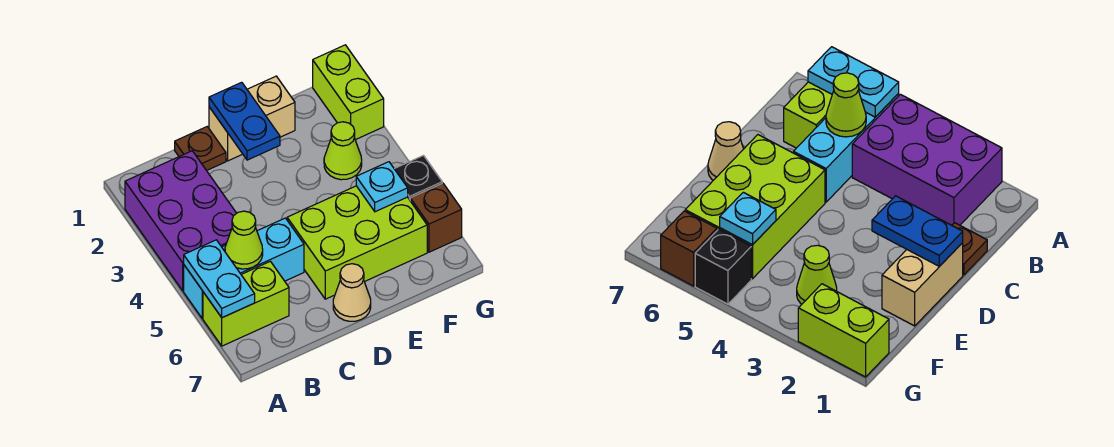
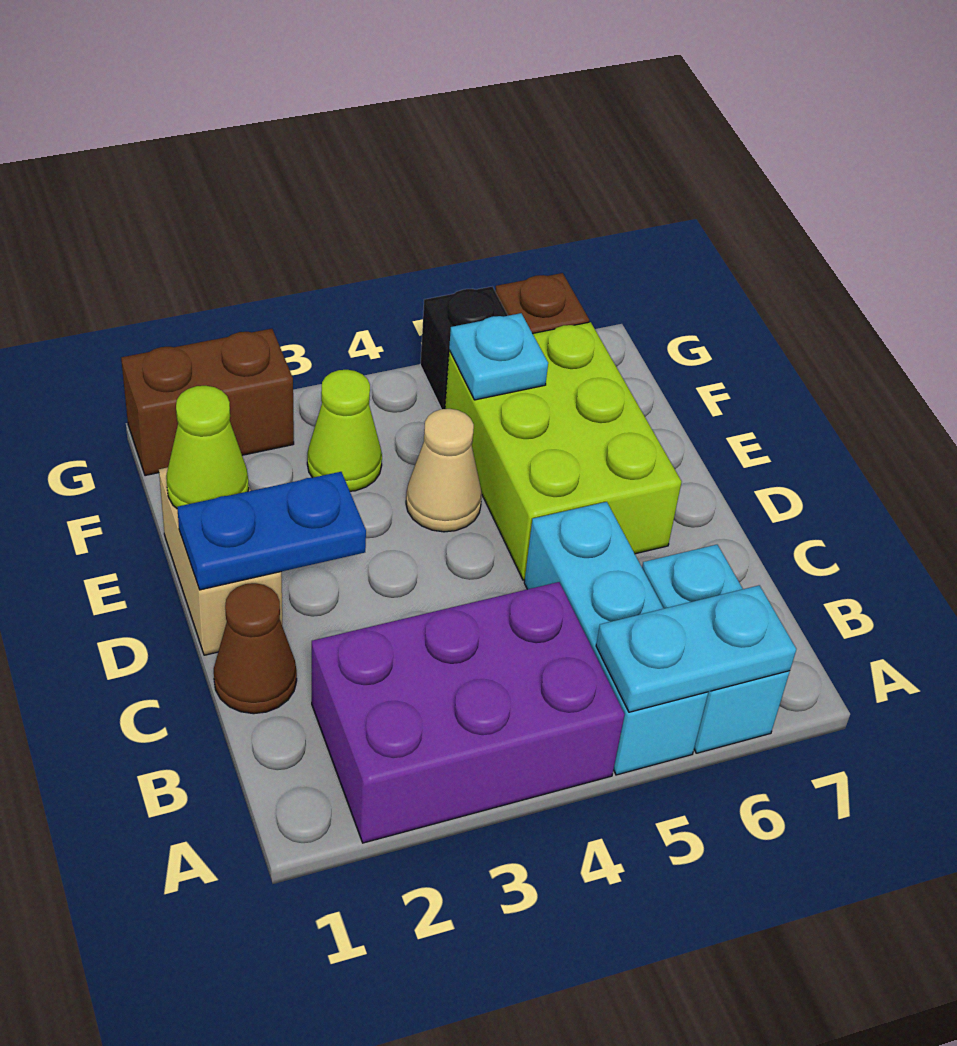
lime brick A6:B6 level 1 -> cyan brick A6:B6 level 1
lime cone B5 level 2 -> lime cone E1 level 2
brown plate C1 level 1 -> brown cone C1 level 1
tan cone D7 level 1 -> tan cone E4 level 1
lime brick G1:G2 level 1 -> brown brick G1:G2 level 1

